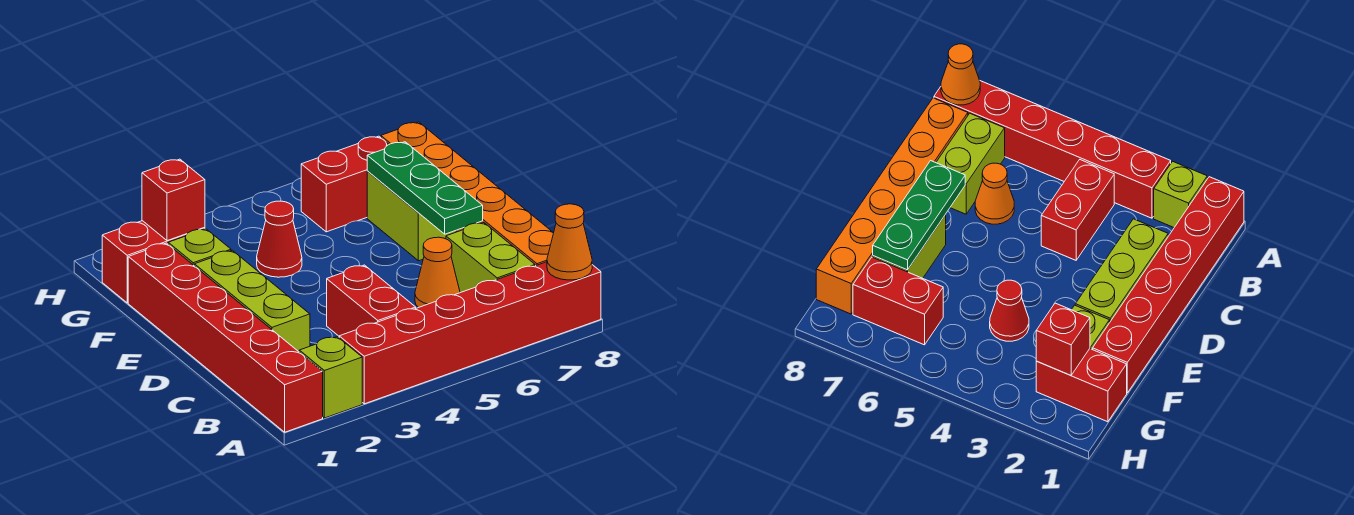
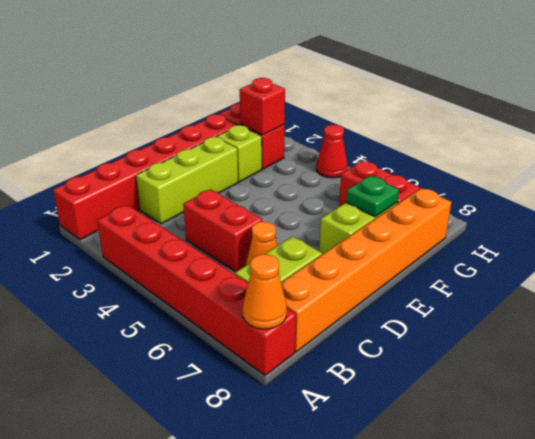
lime brick A2 level 1 -> none
red brick B4:C4 level 1 -> red brick C4:C5 level 1
green plate D7:F7 level 2 -> green plate F7 level 2
red cone F4 level 1 -> red cone H4 level 1

